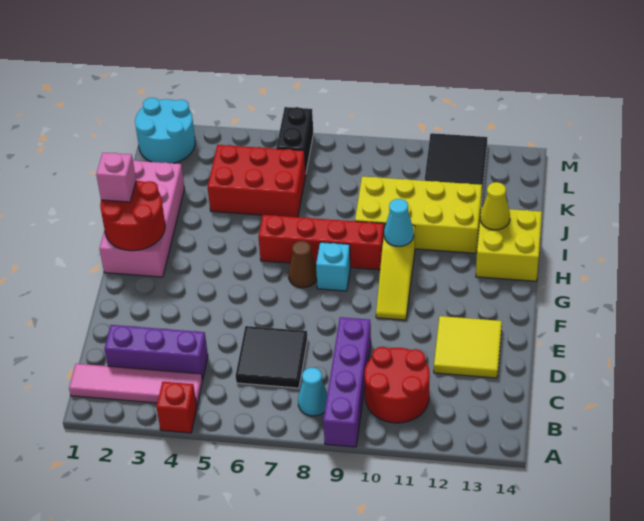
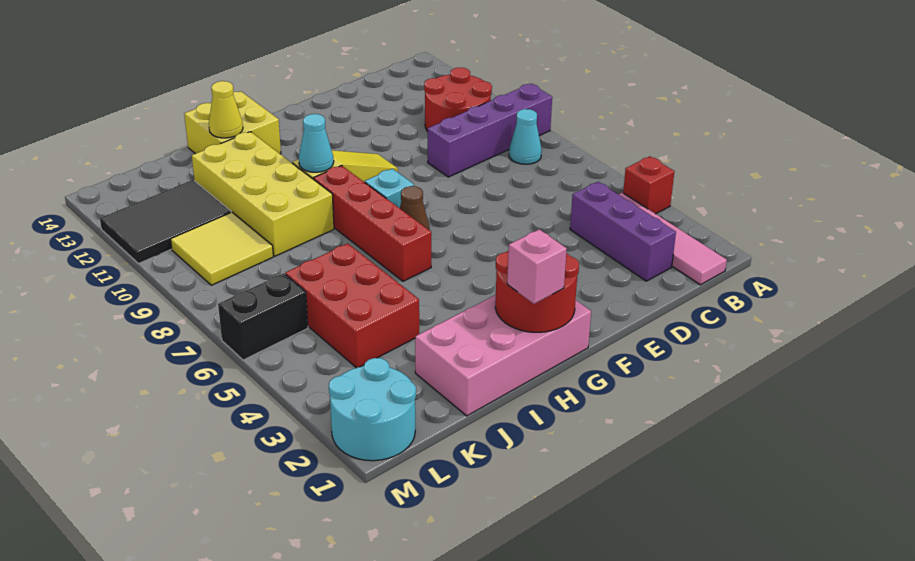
black tile C6:D7 level 1 -> none
yellow tile D12:E13 level 1 -> yellow tile K9:L10 level 1

